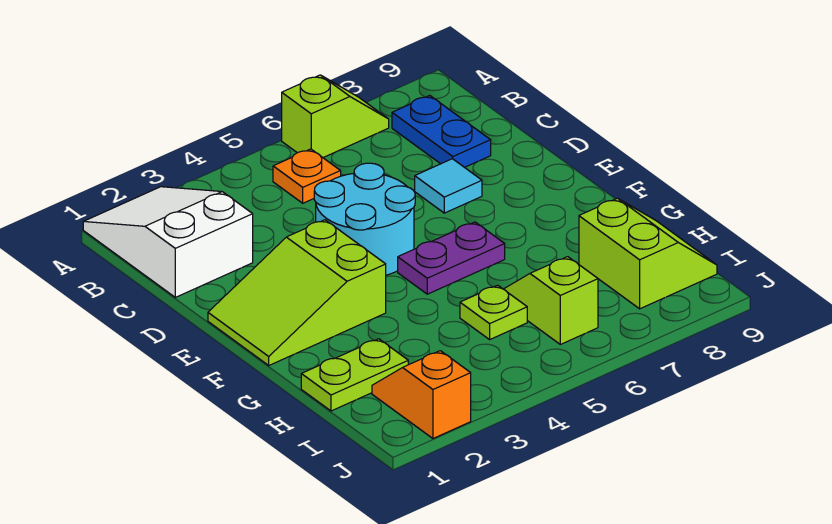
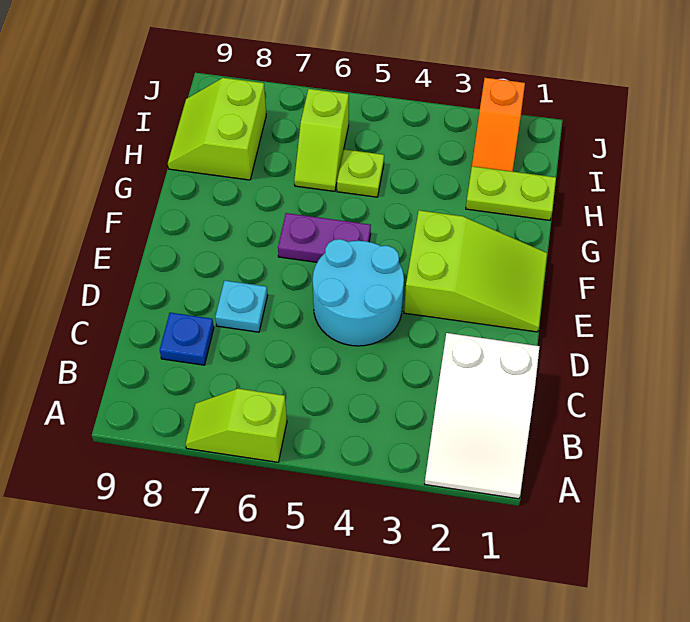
orange plate B5 level 1 -> none
blue plate B8:C8 level 1 -> blue plate C8 level 1
cyan tile D7 level 1 -> cyan plate D7 level 1

